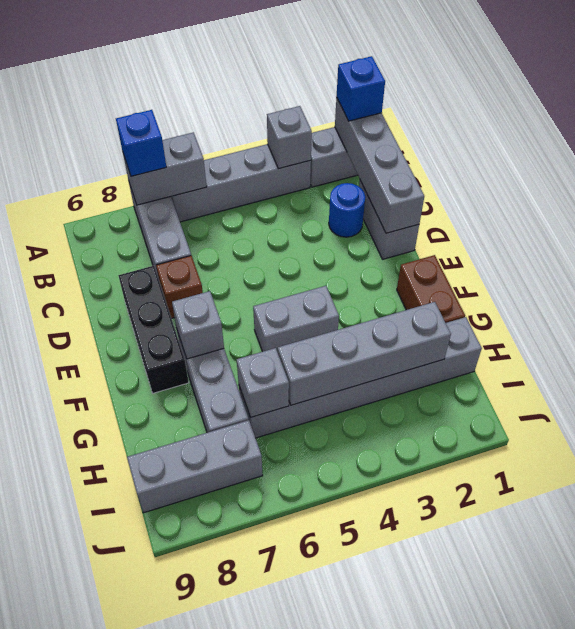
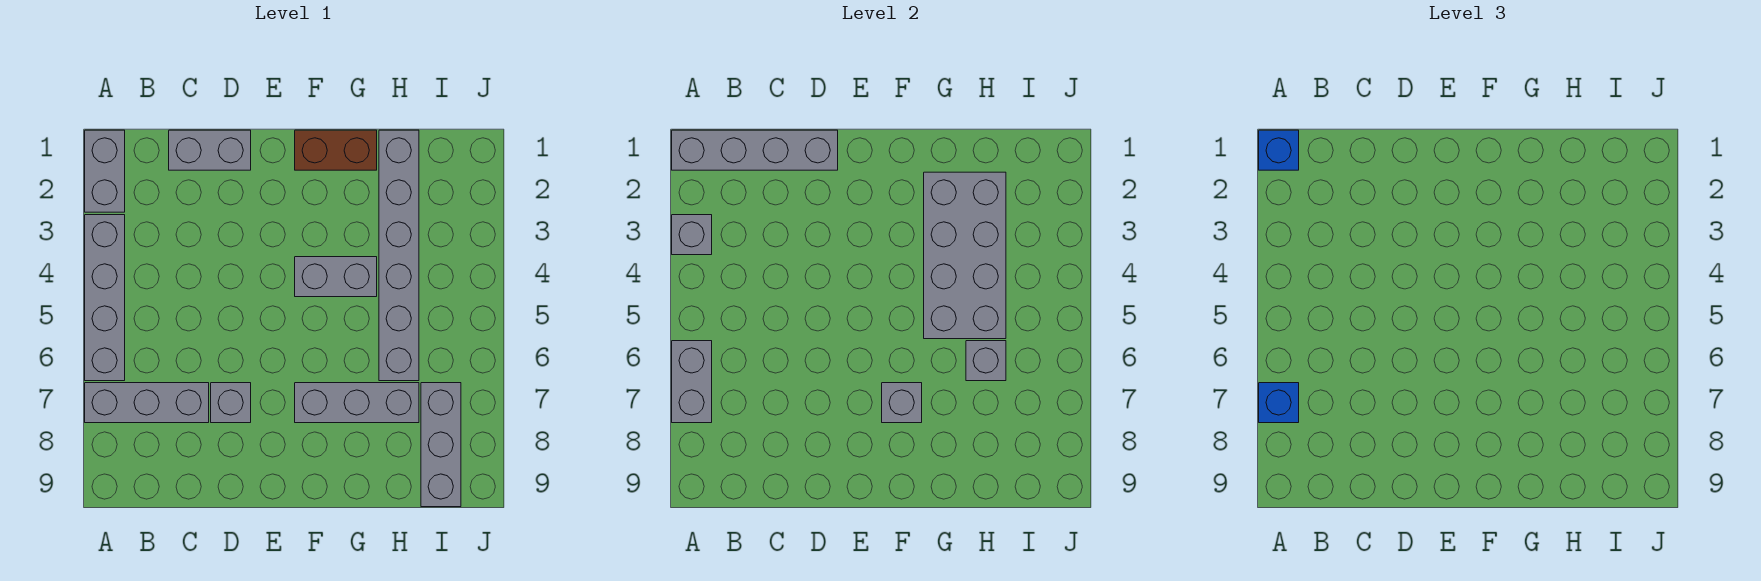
blue round brick C2 level 1 -> none
brown brick D7 level 1 -> grey brick D7 level 1
black brick D8:F8 level 1 -> none
grey brick F4:F5 level 1 -> grey brick F4:G4 level 1
grey brick H2:H5 level 2 -> grey brick G2:H5 level 2

